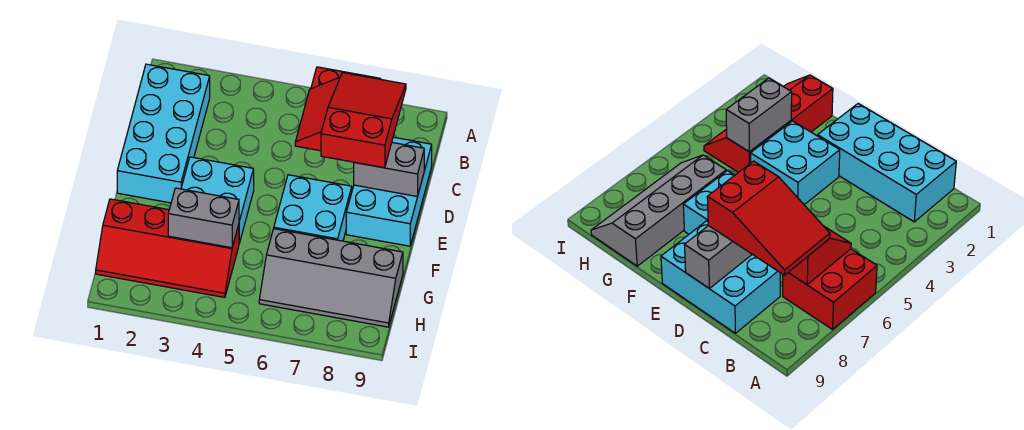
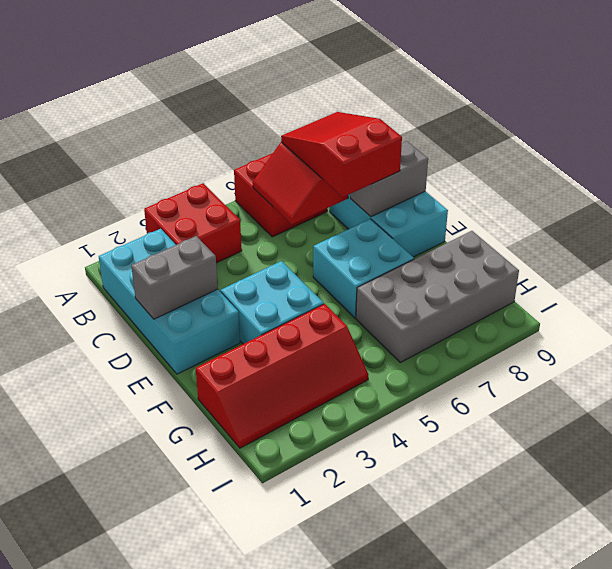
none -> red brick A3:B4 level 1
grey brick G3:G4 level 2 -> grey brick D1:D2 level 2
grey slope G6:H9 level 1 top G -> grey brick G6:H9 level 1

